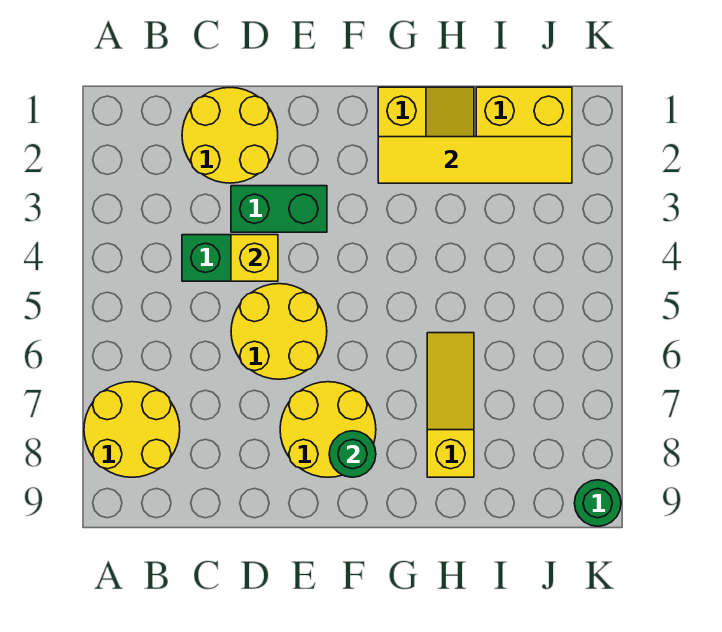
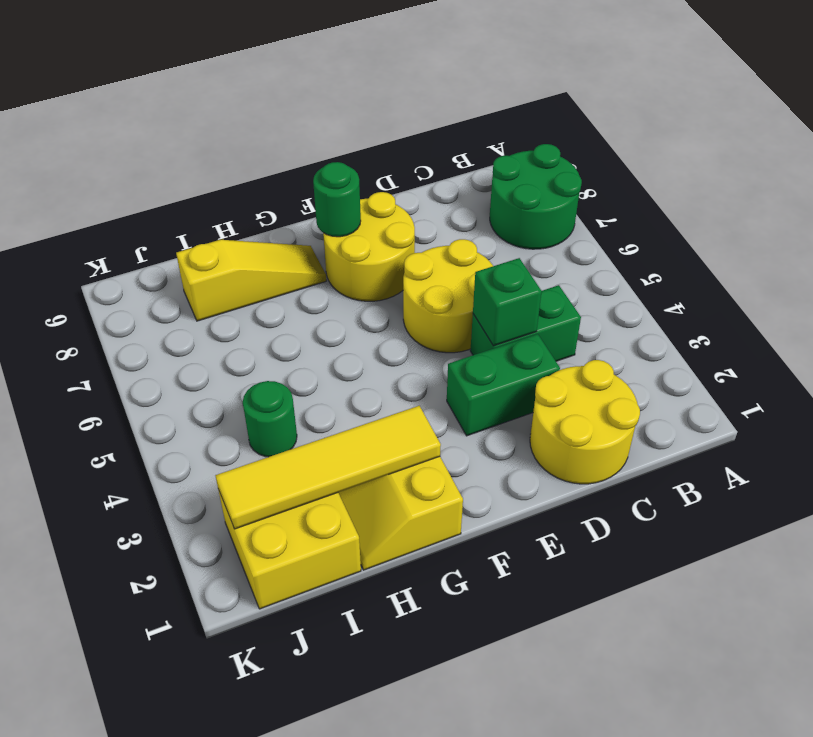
yellow round brick A7:B8 level 1 -> green round brick A7:B8 level 1
yellow brick D4 level 2 -> green brick D4 level 2
yellow slope H6:H8 level 1 top 8 -> yellow slope G8:I8 level 1 top I
green round brick K9 level 1 -> green round brick I4 level 1

